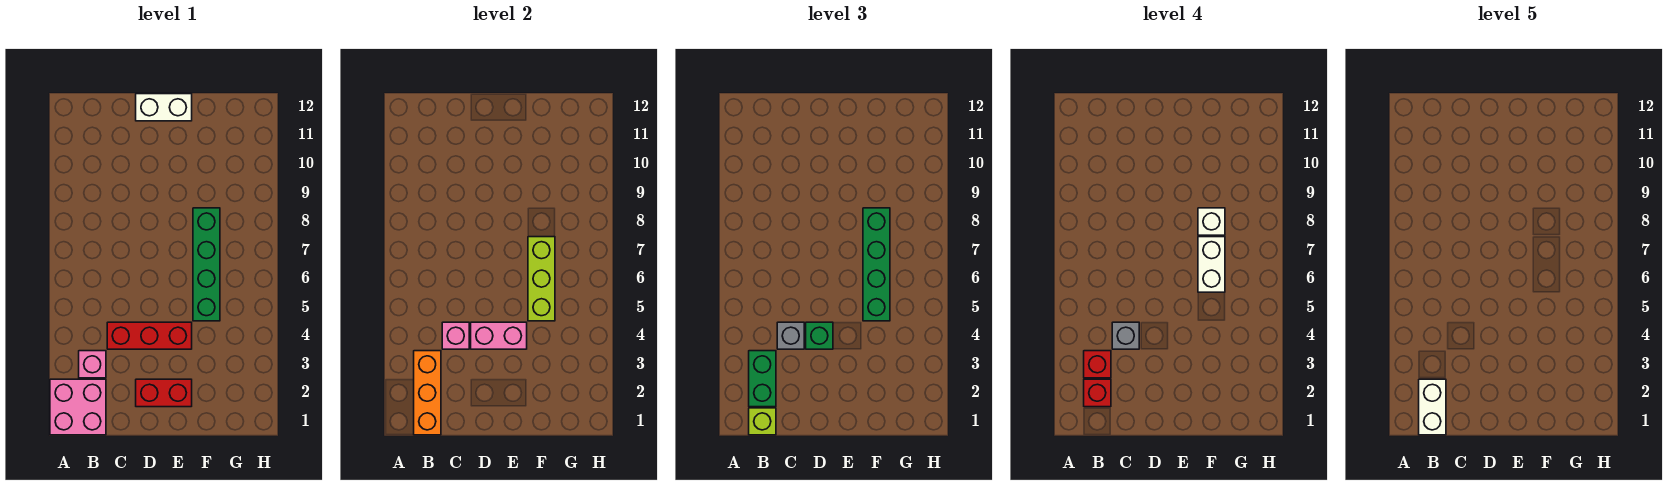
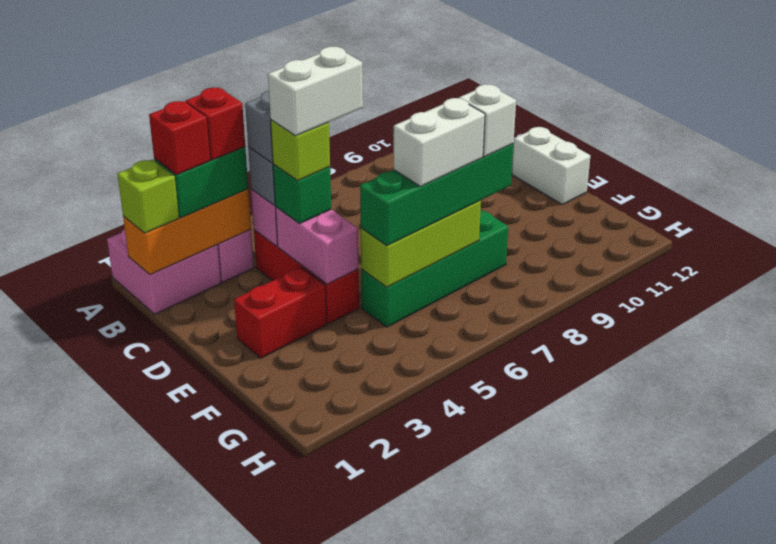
white brick B1:B2 level 5 -> white brick D4:D5 level 5
red brick D2:E2 level 1 -> red brick E2:E3 level 1
none -> lime brick D4 level 4

